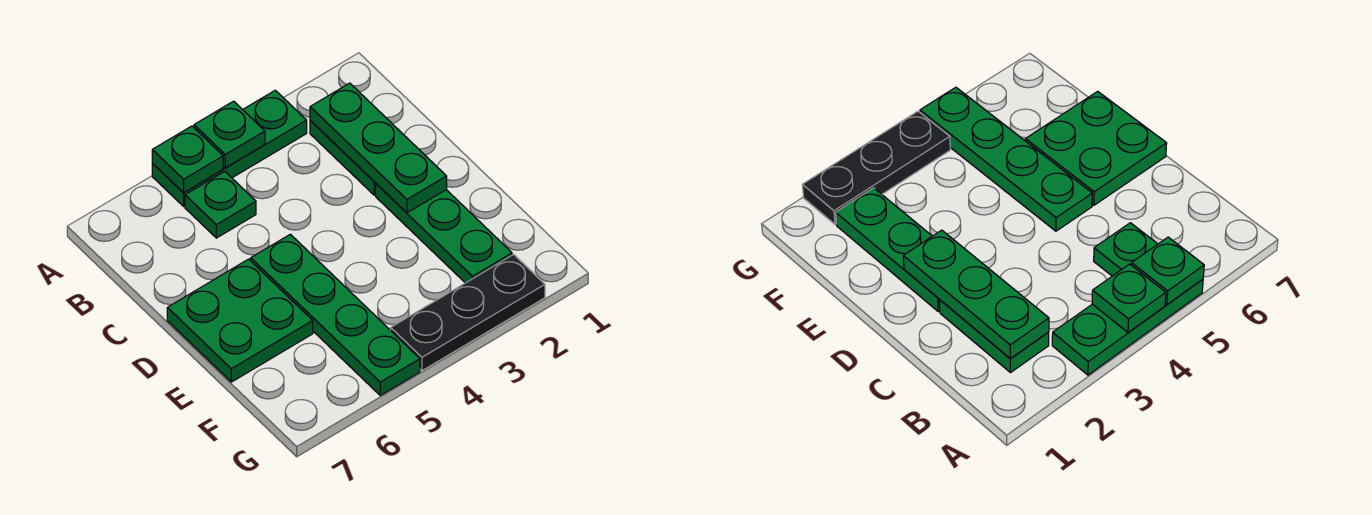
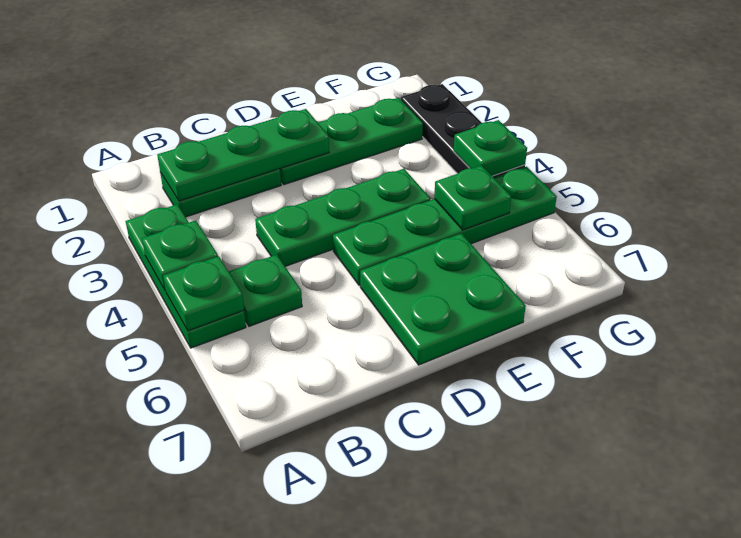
none -> green plate C4:E4 level 1
none -> green plate F5 level 2
none -> green plate G4 level 2

